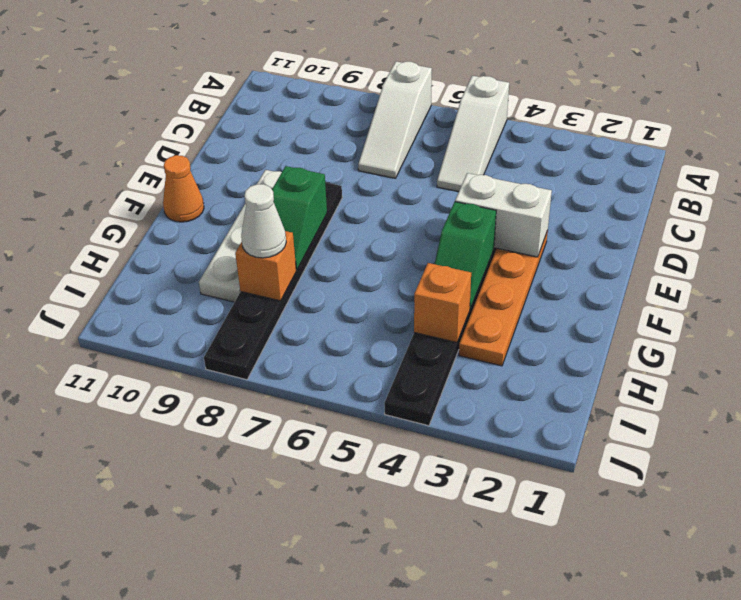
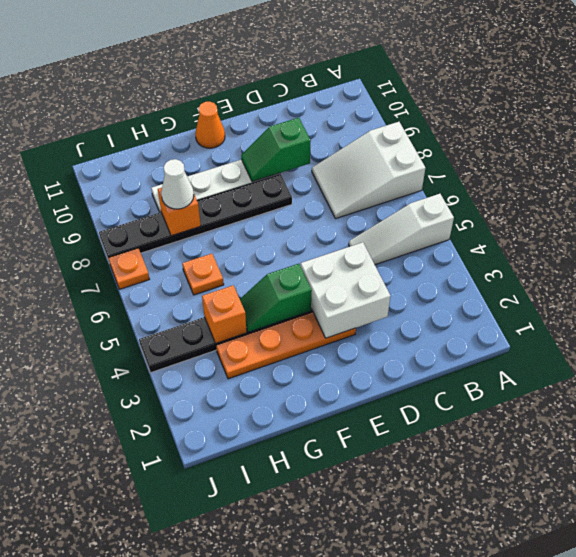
white slope A7:C7 level 1 top A -> white slope A7:C8 level 1 top A
white brick E3:E4 level 2 -> white brick D3:E4 level 2
green slope F8:G8 level 2 top F -> green slope D9:E9 level 2 top D
none -> orange plate H6 level 1
none -> orange plate J7 level 1

